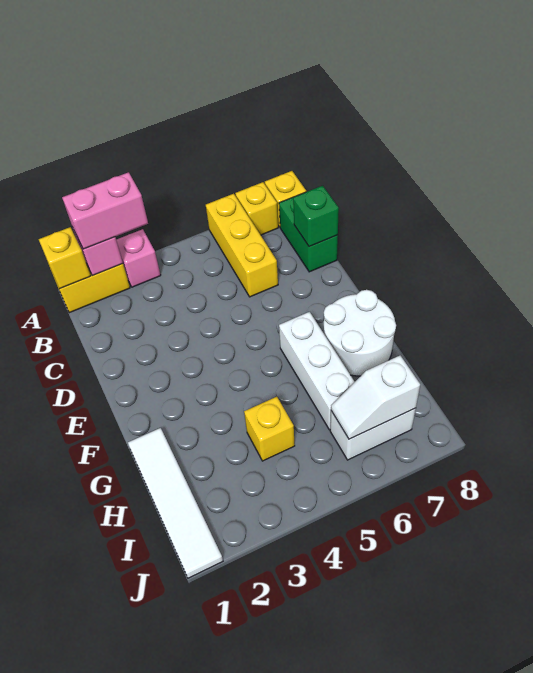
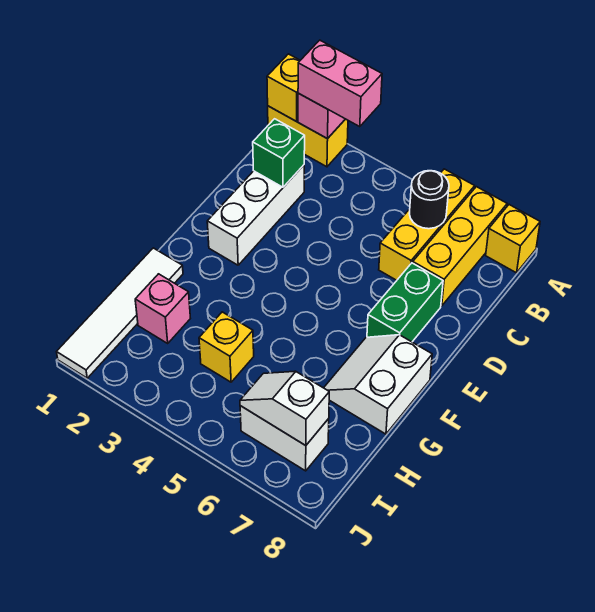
pink brick A3 level 1 -> pink brick H2 level 1
yellow brick A7 level 1 -> yellow brick A7:C7 level 1
none -> black round brick B6 level 2
green brick B8:C8 level 1 -> green brick D7:E7 level 1
green brick C8 level 2 -> green brick C2 level 2
white brick F6:H6 level 1 -> white brick C2:E2 level 1
white round brick F7:G8 level 1 -> white slope F7:G8 level 1 top 8

